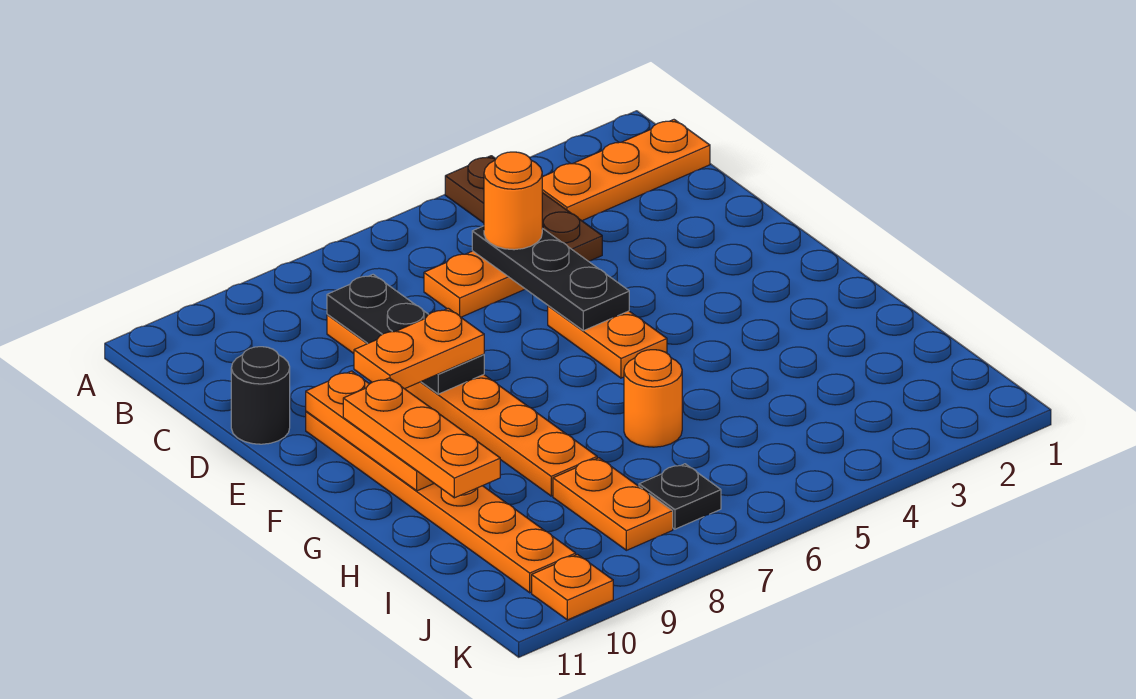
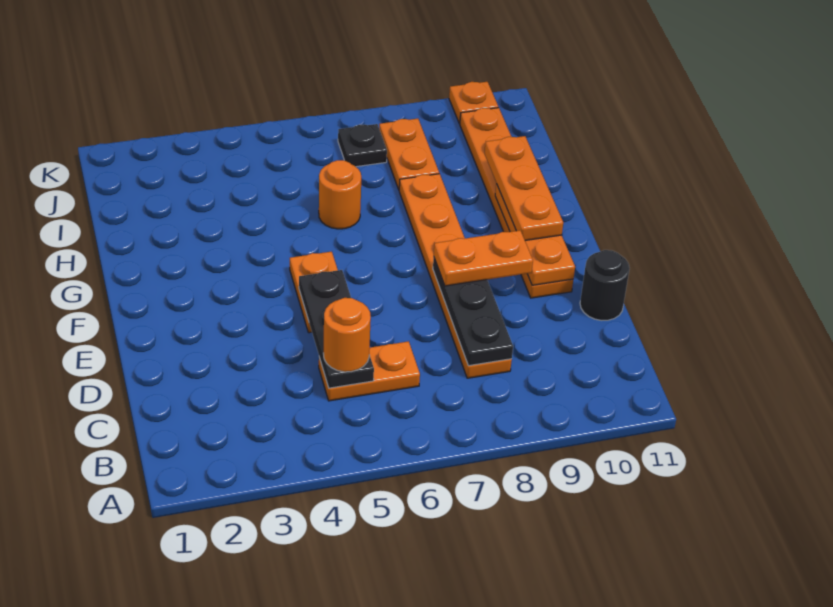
brown plate A4:C4 level 1 -> none
orange plate B1:B3 level 1 -> none

